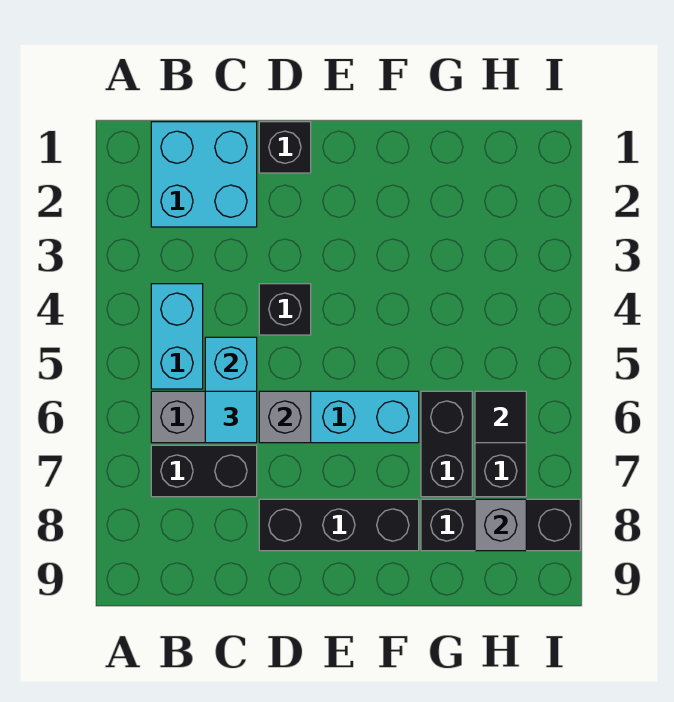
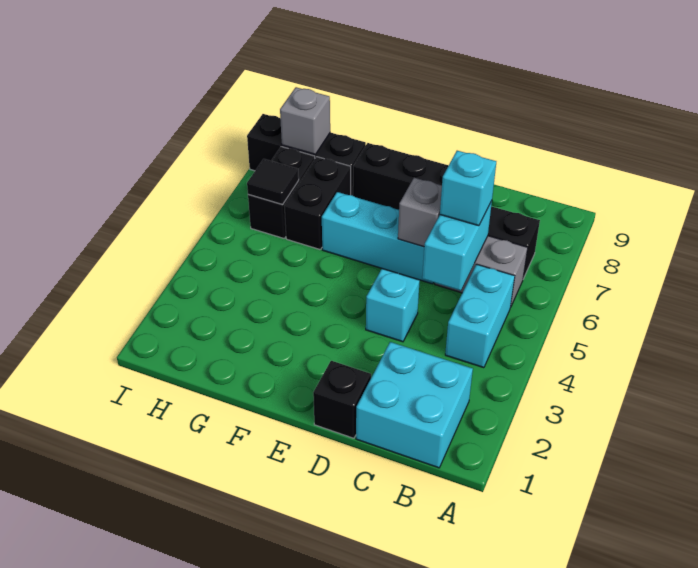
cyan tile C6 level 3 -> cyan brick C6 level 3
black brick D4 level 1 -> cyan brick D4 level 1

